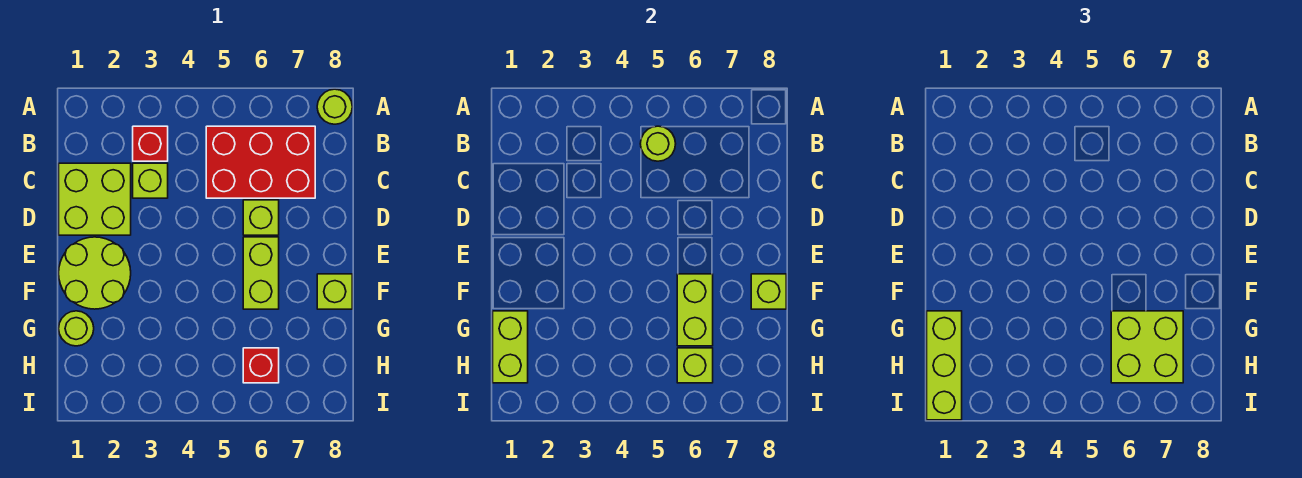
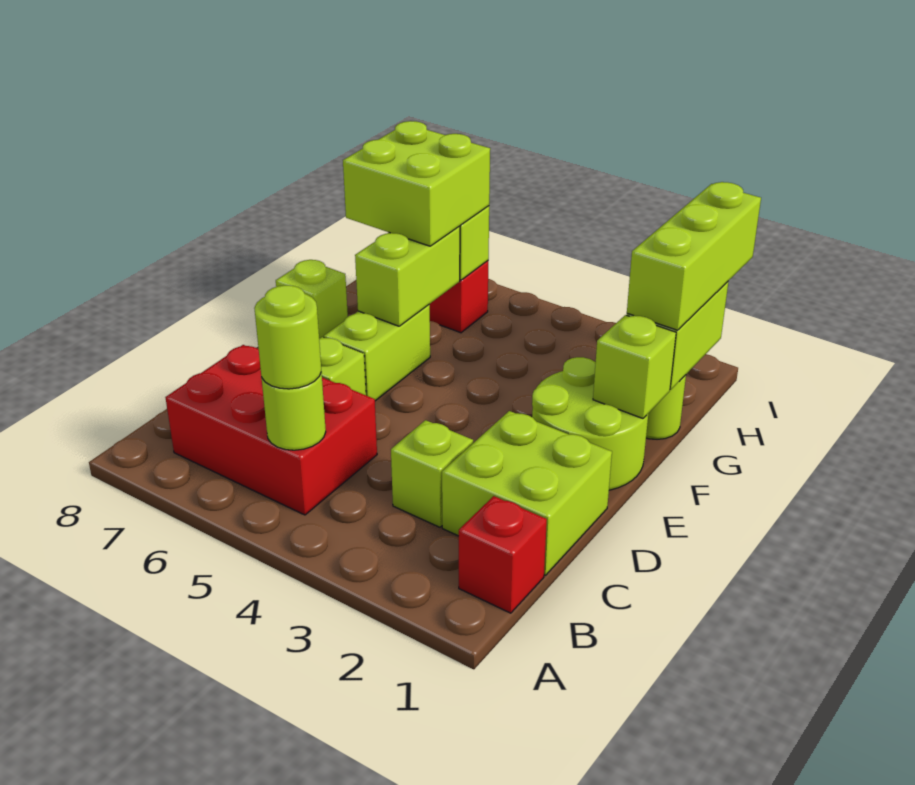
lime round brick A8 level 1 -> lime round brick B5 level 3
red brick B3 level 1 -> red brick B1 level 1
lime brick F8 level 2 -> lime brick F1 level 2

